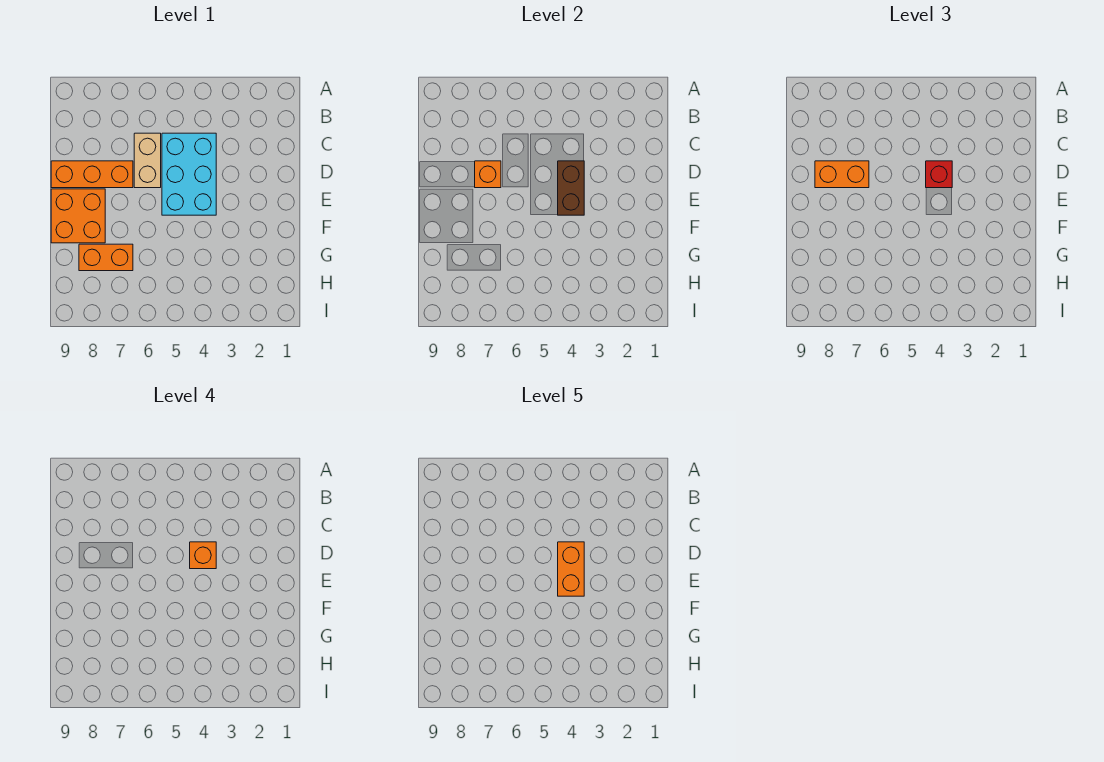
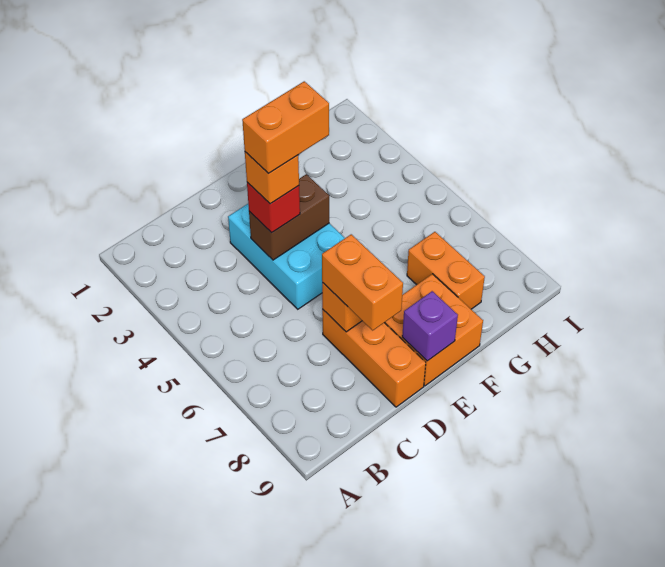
cyan brick C4:E5 level 1 -> cyan brick D3:E5 level 1
tan brick C6:D6 level 1 -> none
none -> purple brick E9 level 2

